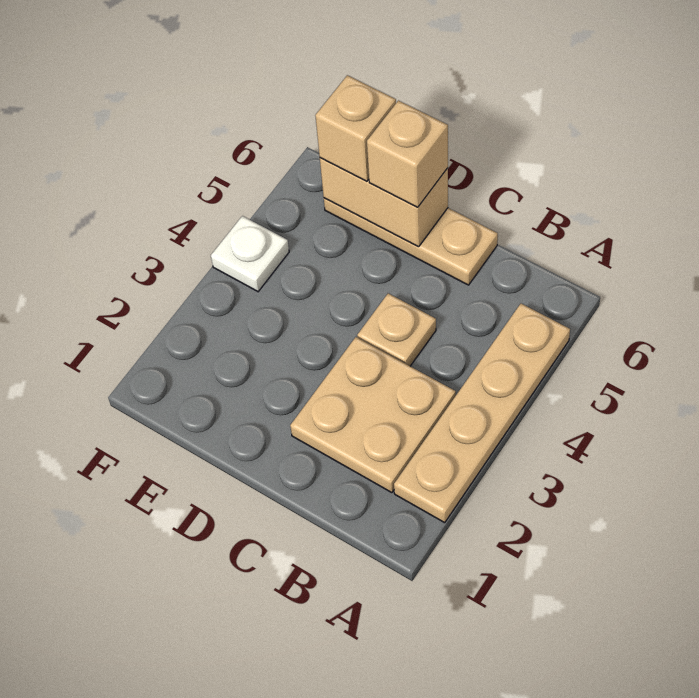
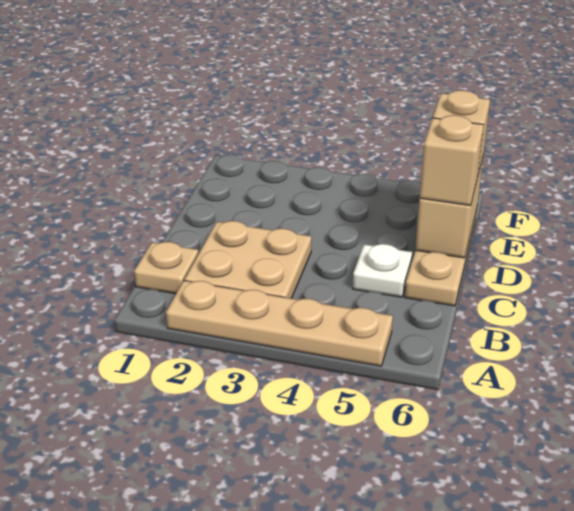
tan plate C4 level 1 -> tan plate B1 level 1
white plate F4 level 1 -> white plate C5 level 1

